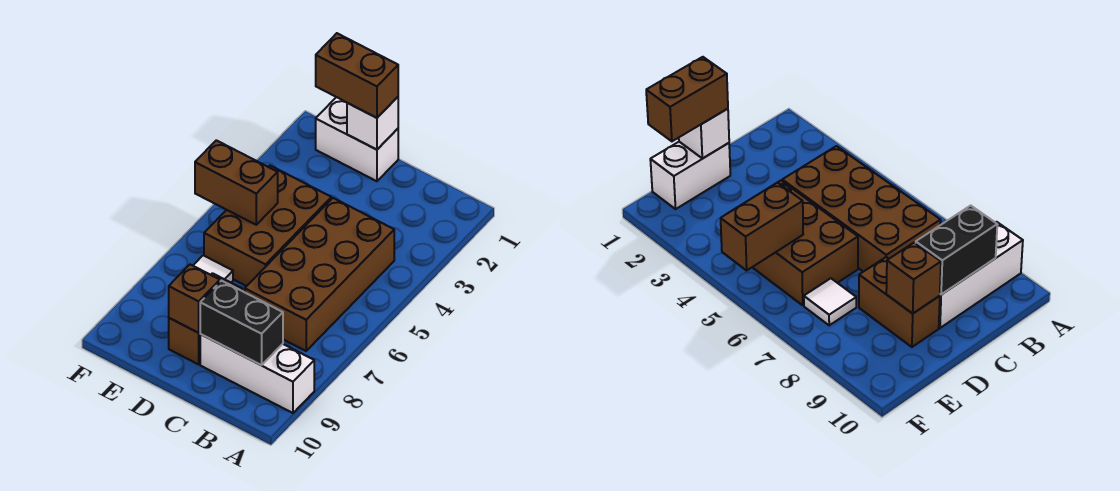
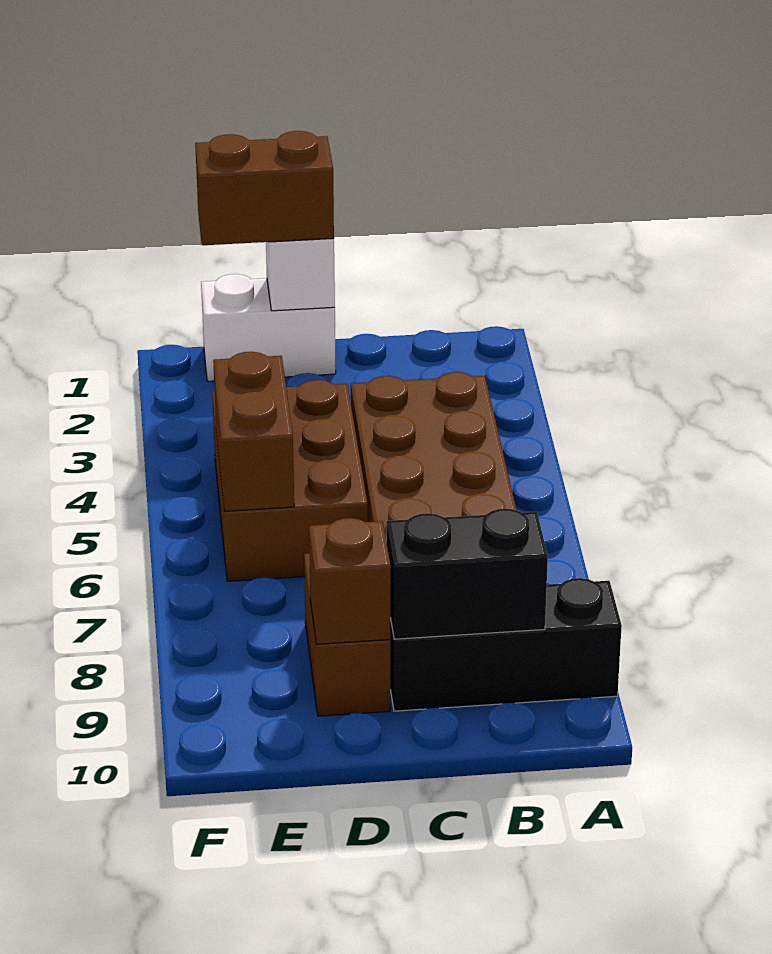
white brick A9:C9 level 1 -> black brick A9:C9 level 1
brown brick E5:F5 level 2 -> brown brick E5:E6 level 2
white tile E7 level 1 -> none

